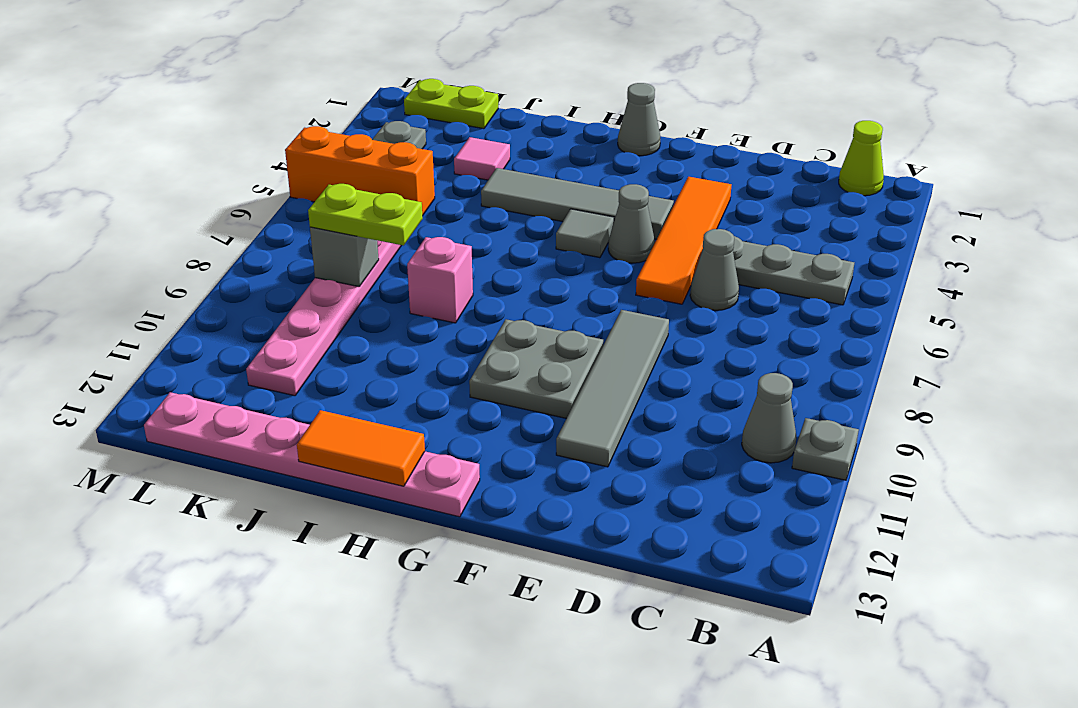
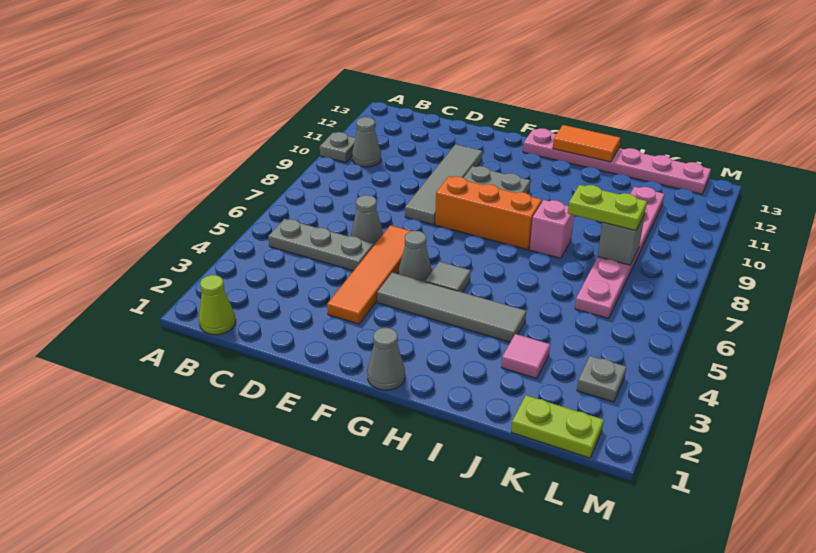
orange brick K5:M5 level 1 -> orange brick F8:H8 level 1

